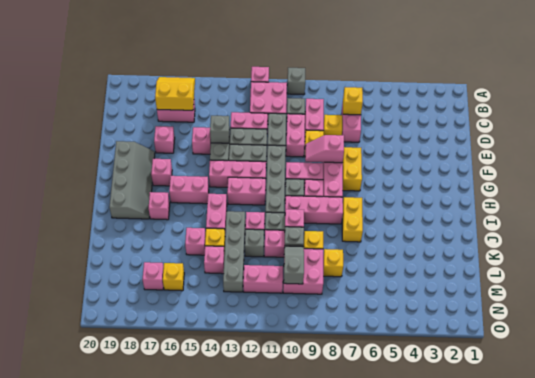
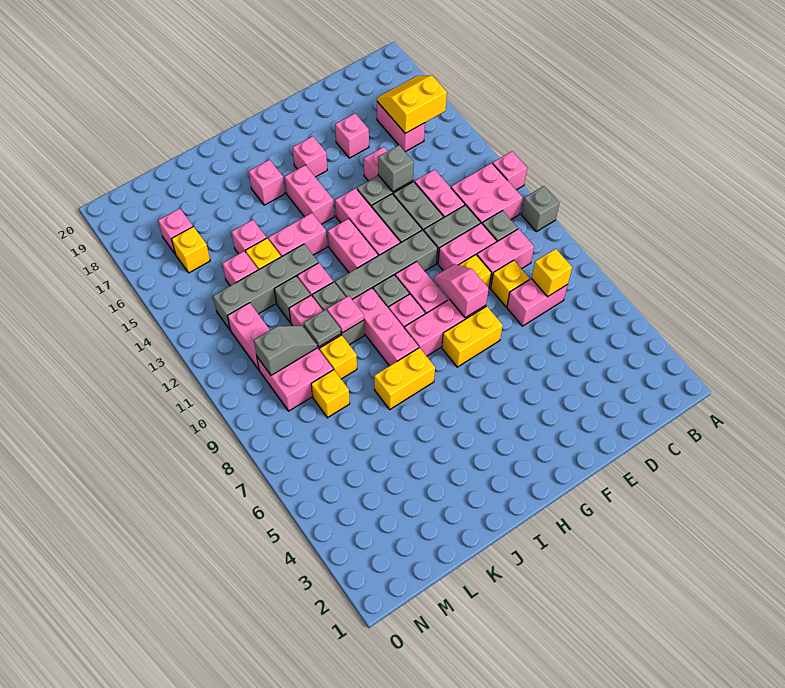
yellow slope B16:C17 level 2 top C -> yellow slope B16:C17 level 2 top 16
grey slope F18:I19 level 1 top 19 -> none

